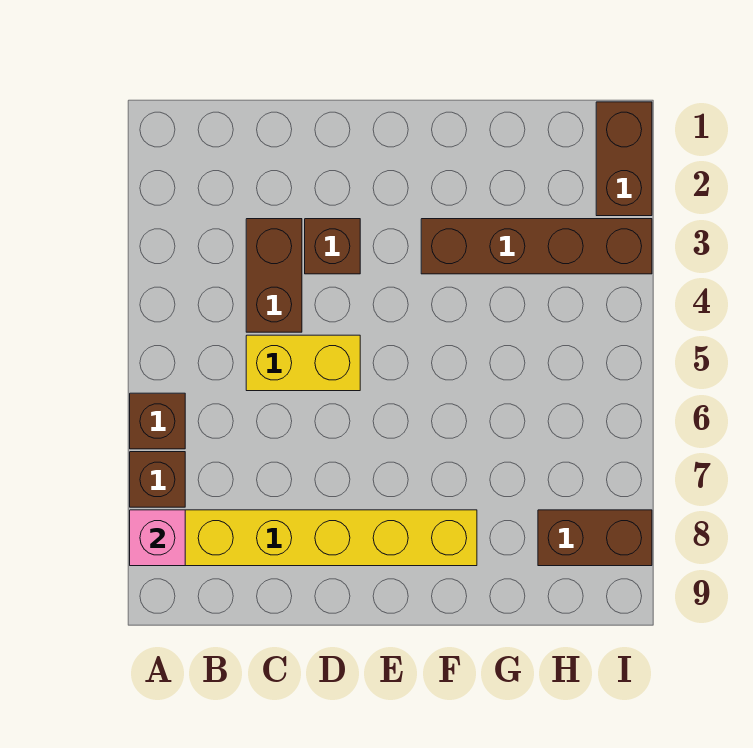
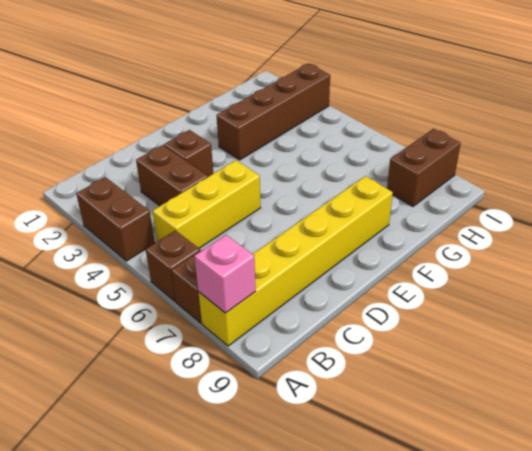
yellow brick C5:D5 level 1 -> yellow brick B5:D5 level 1
brown brick I1:I2 level 1 -> brown brick A3:A4 level 1

